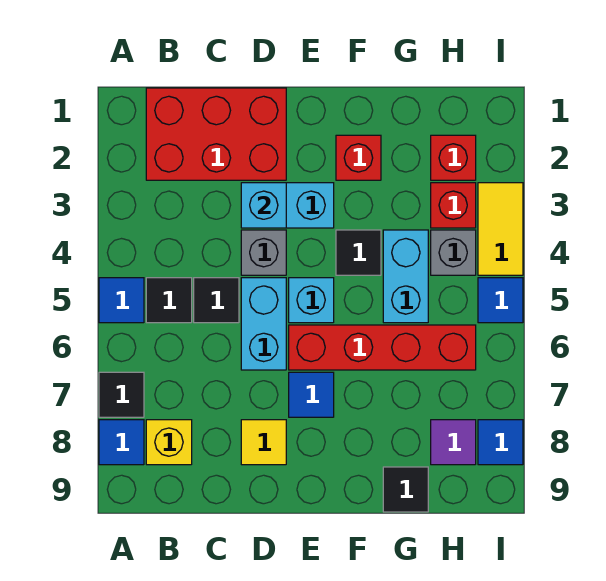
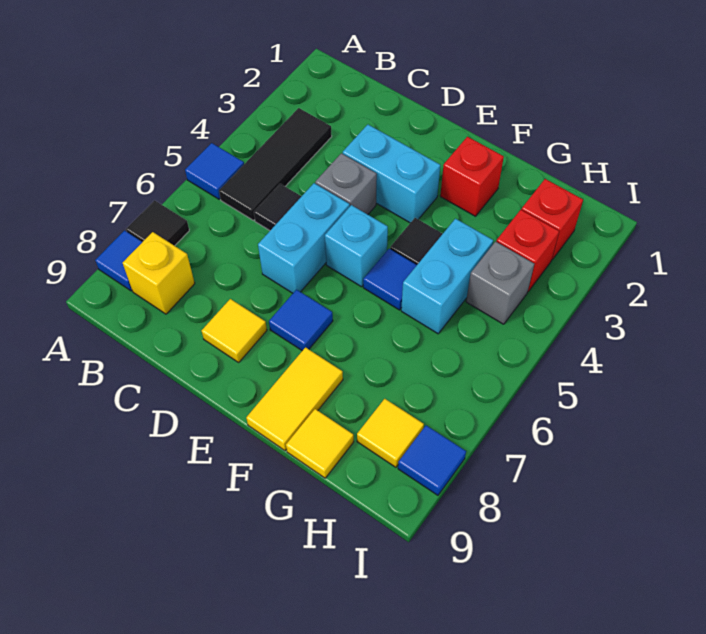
red brick B1:D2 level 1 -> none
black tile B5 level 1 -> black tile B3:B5 level 1
cyan brick D3 level 2 -> none
red brick E6:H6 level 1 -> none
black tile G9 level 1 -> yellow tile G9 level 1
purple tile H8 level 1 -> yellow tile H8 level 1
yellow tile I3:I4 level 1 -> yellow tile F8:F9 level 1
blue tile I5 level 1 -> blue tile F5 level 1

